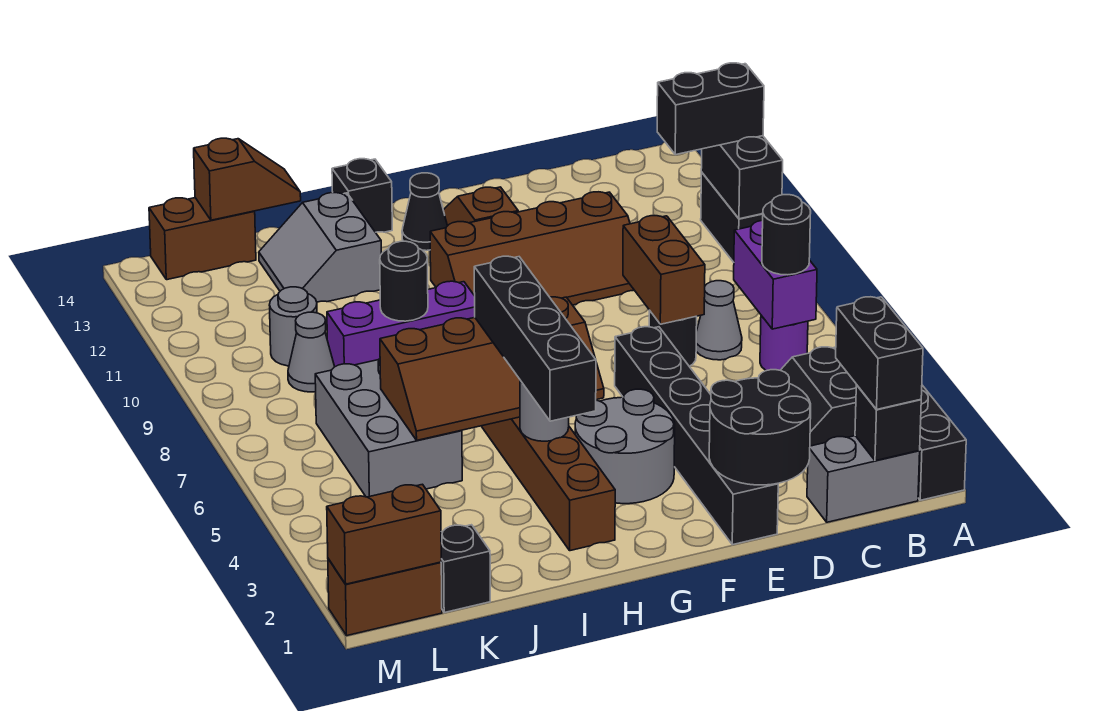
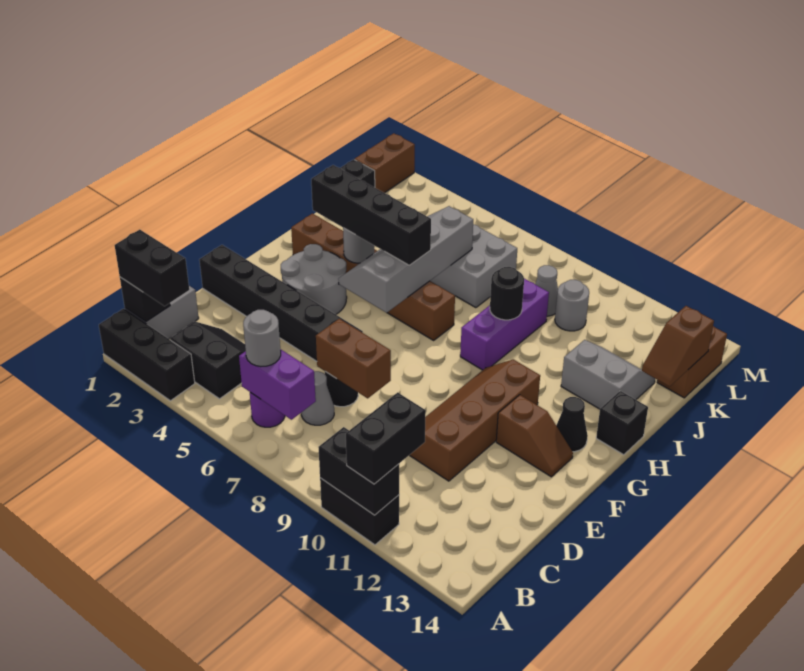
black round brick B6 level 3 -> grey round brick B6 level 3
black round brick D1:E2 level 2 -> none
brown slope G5:J6 level 2 top 6 -> grey slope G5:J6 level 2 top 6
brown brick L1:M1 level 2 -> none

